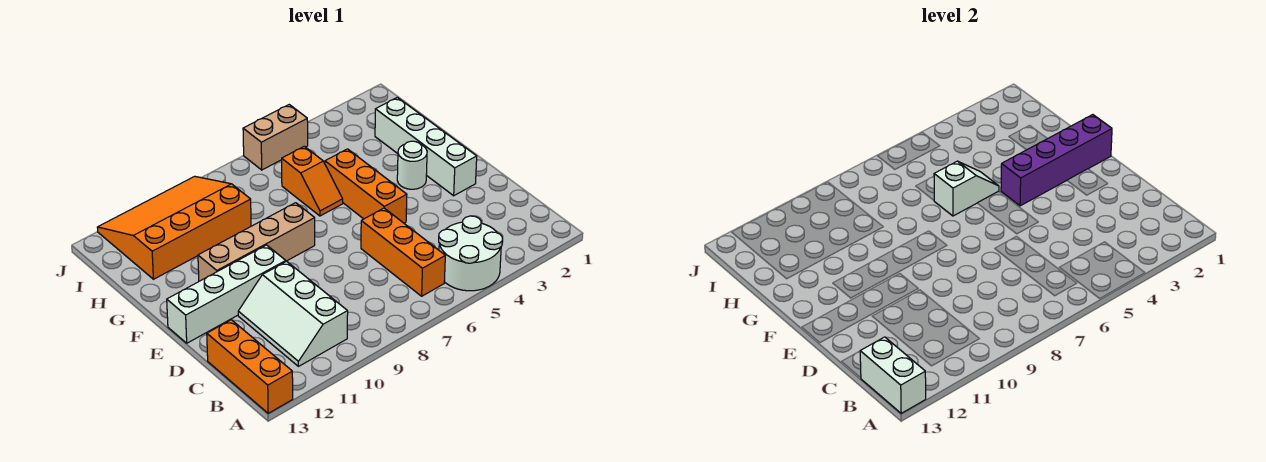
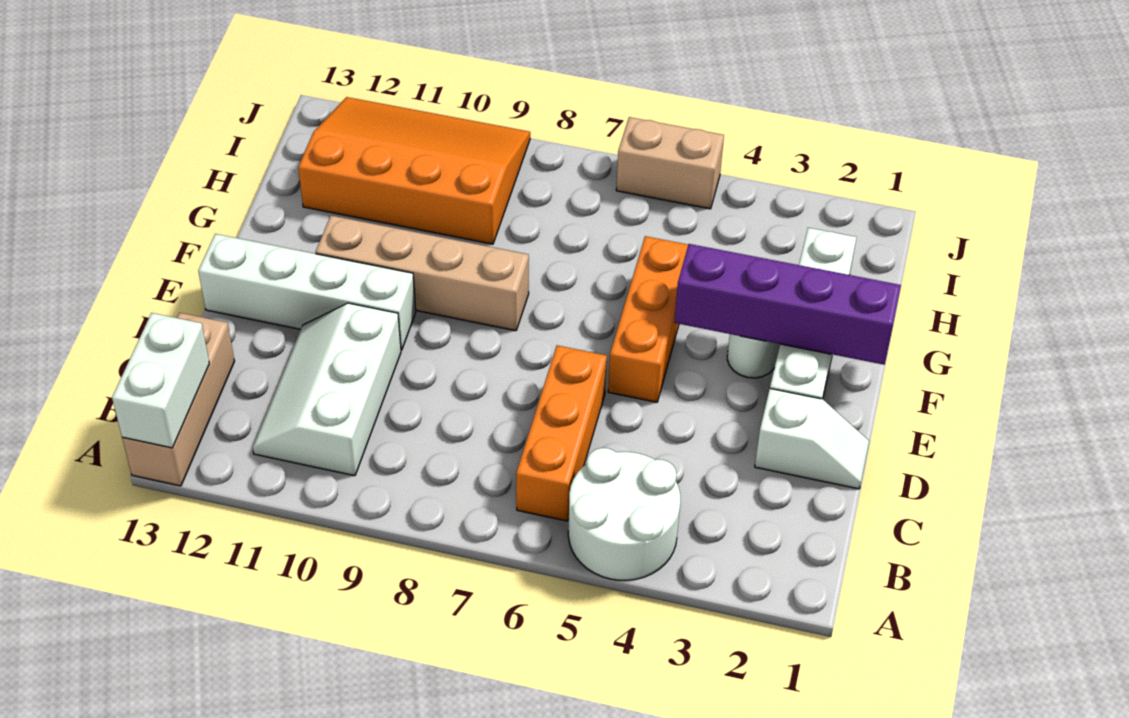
orange brick A13:C13 level 1 -> tan brick A13:C13 level 1
white slope G5:G6 level 2 top 6 -> white slope D1:D2 level 1 top 2
orange slope G6:H6 level 1 top H -> none

